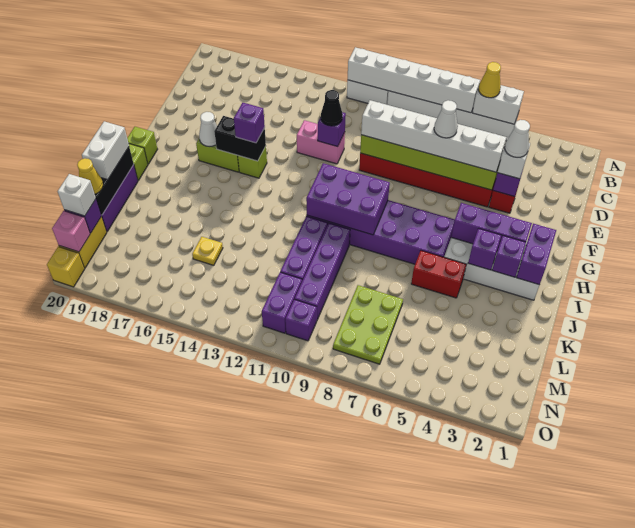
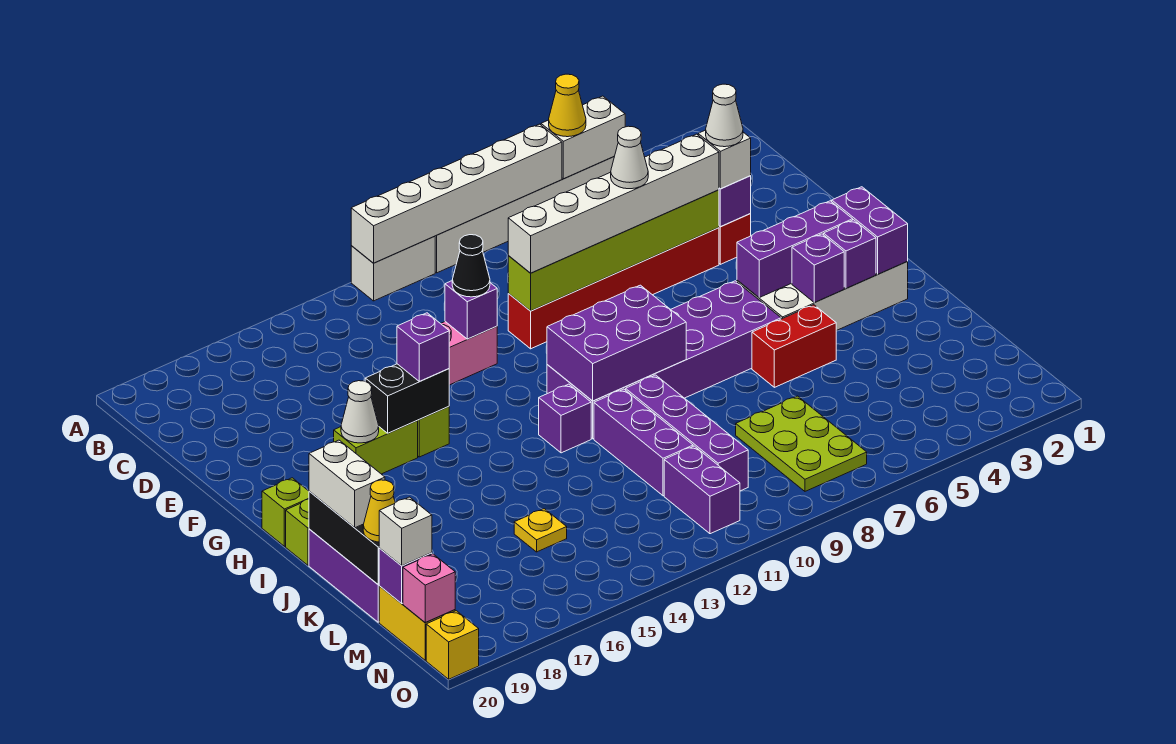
purple brick N10 level 1 -> purple brick I12 level 1

